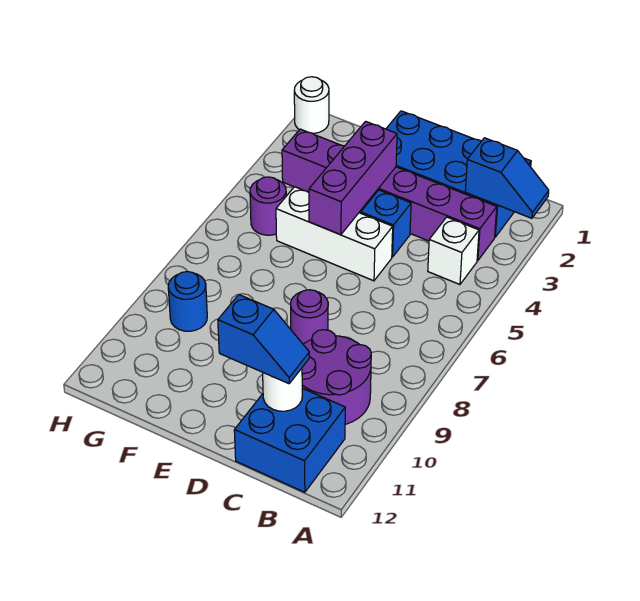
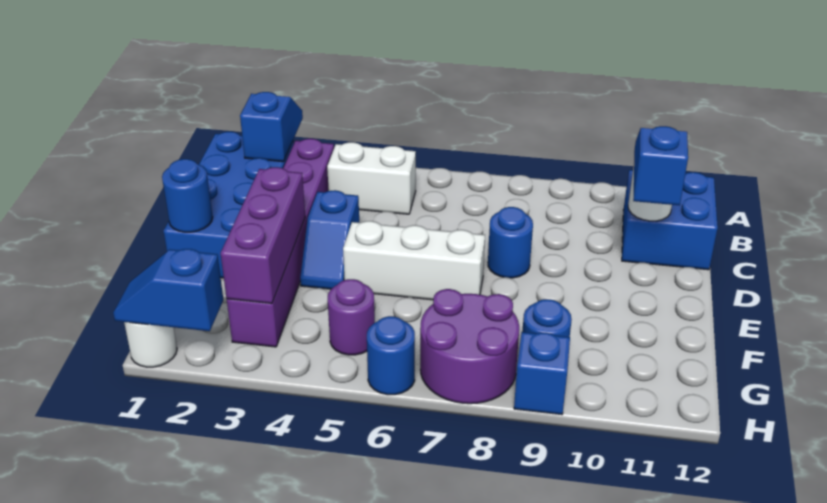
white brick B4 level 1 -> white brick B4:B5 level 1
purple round brick B9:C10 level 1 -> purple round brick G7:H8 level 1
white brick D5:F5 level 1 -> white brick E5:E7 level 1
purple round brick D8 level 1 -> blue round brick D8 level 1
none -> blue round brick E1 level 2
purple brick E3:E5 level 2 -> purple brick E3:G3 level 2
none -> blue slope H1:H2 level 2 top 2
none -> blue round brick H6 level 1
none -> blue brick H9 level 1

